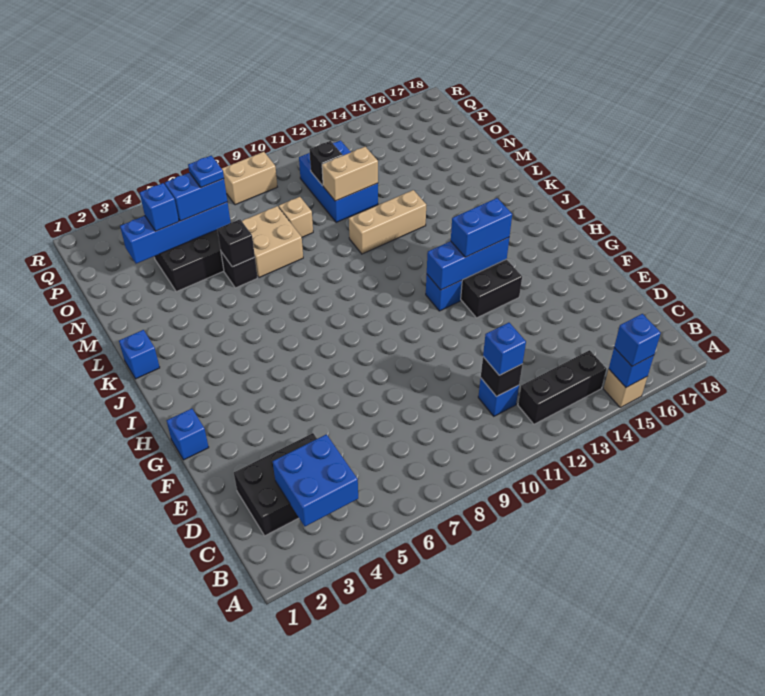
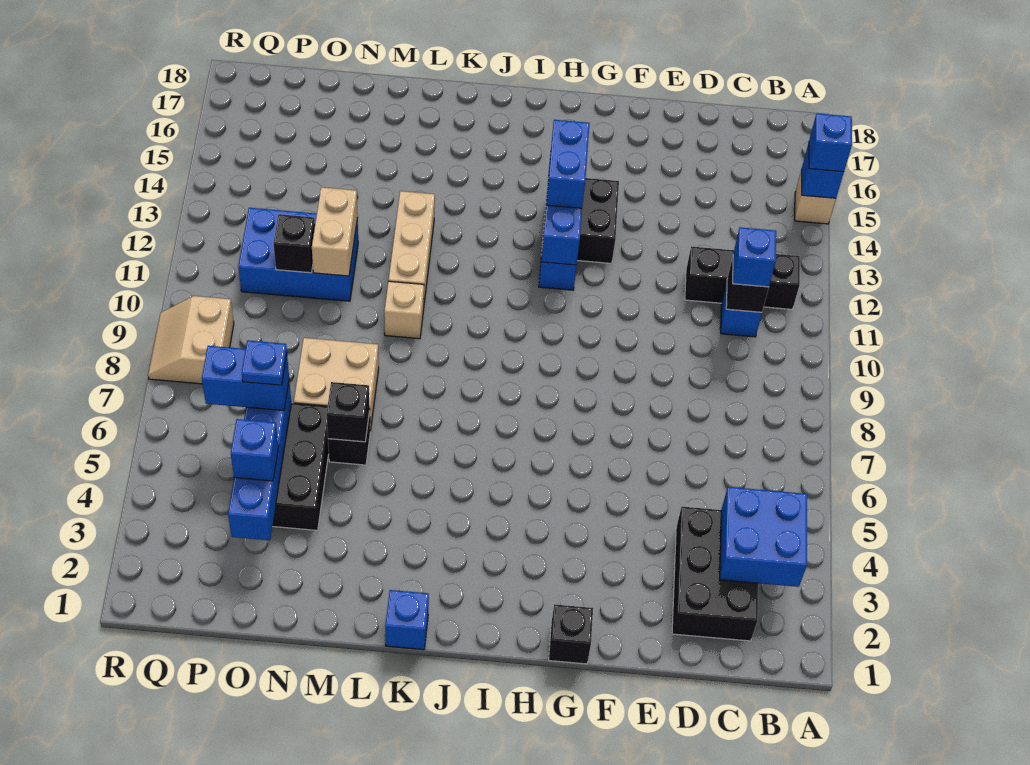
black brick B12:B14 level 1 -> black brick B12:D12 level 1
blue brick G1 level 1 -> black brick G1 level 1
tan brick N9 level 1 -> tan brick L10 level 1
blue brick O5:O6 level 3 -> blue brick O6:P6 level 3

